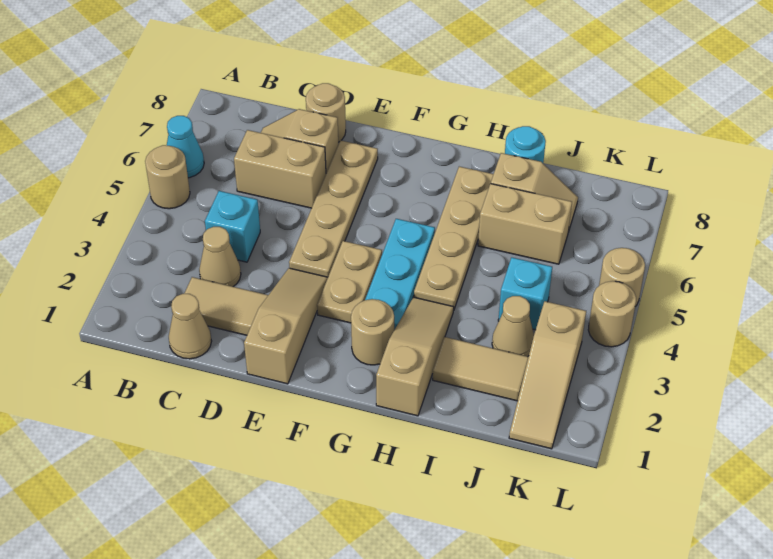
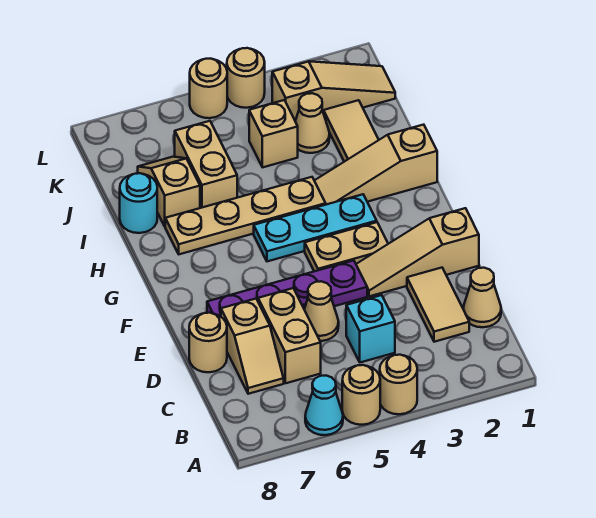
tan cone C3 level 1 -> tan cone D5 level 1
tan plate E4:E7 level 1 -> purple plate E4:E7 level 1
tan round brick G2 level 1 -> tan round brick A4 level 1
cyan brick J4 level 1 -> tan brick J4 level 1

